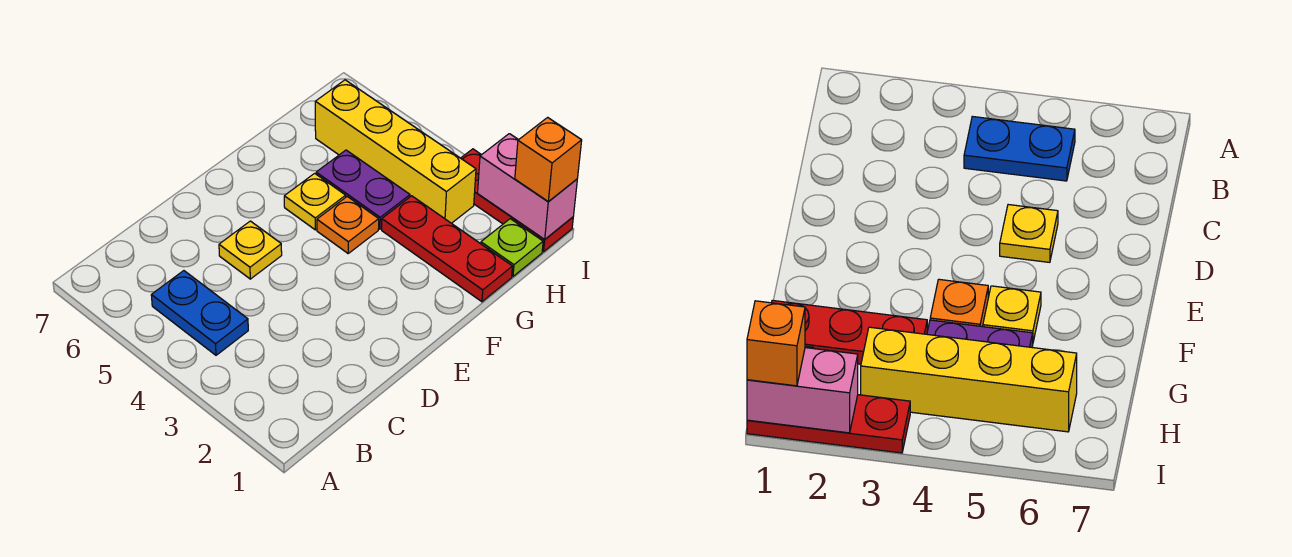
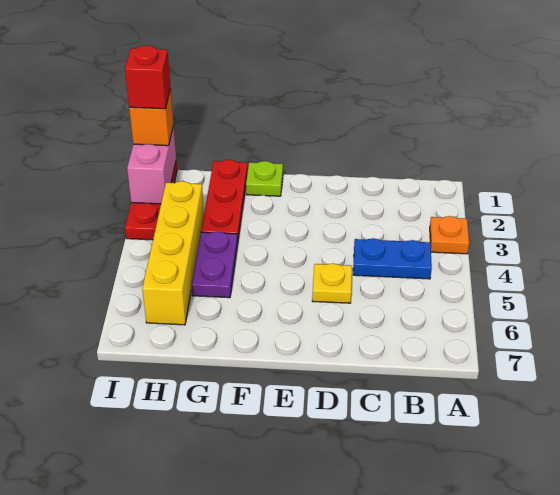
blue plate B4:B5 level 1 -> blue plate B4:C4 level 1
orange plate F4 level 1 -> orange plate A3 level 1
yellow plate F5 level 1 -> none
lime plate H1 level 1 -> lime plate F1 level 1
none -> red brick I1 level 4

